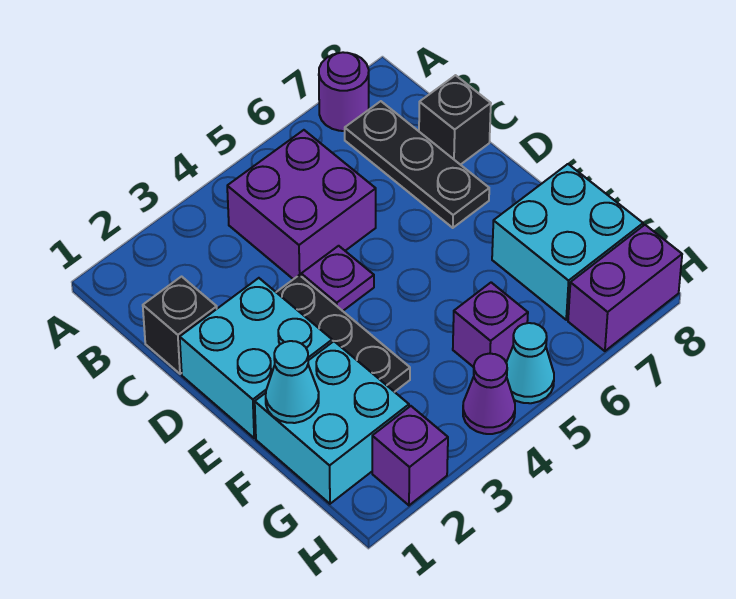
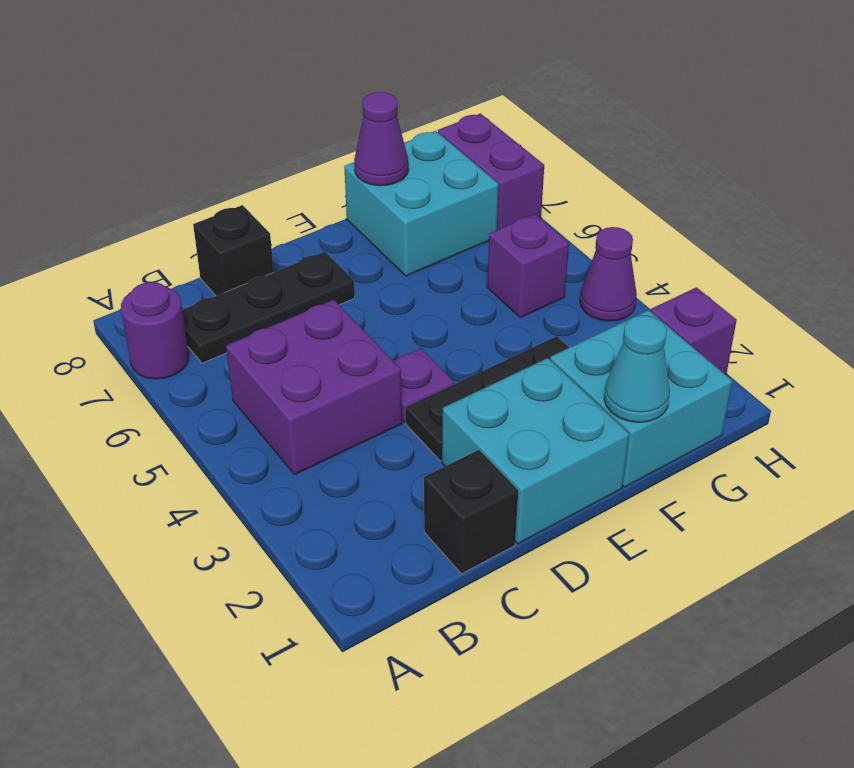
none -> purple cone F8 level 2
cyan cone H5 level 1 -> none

